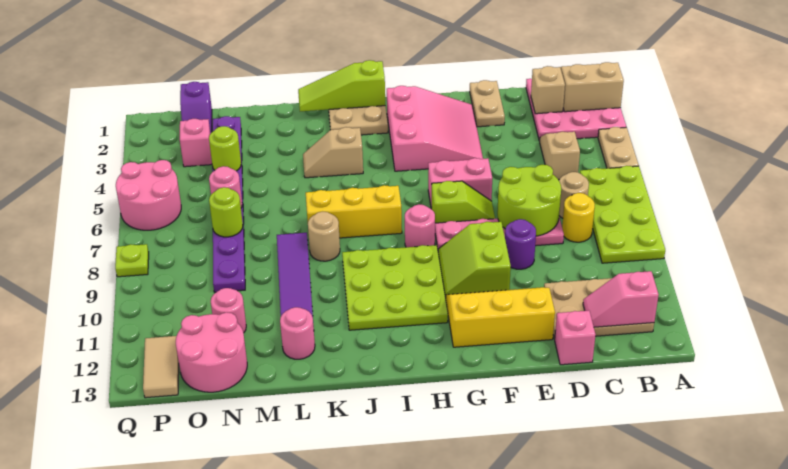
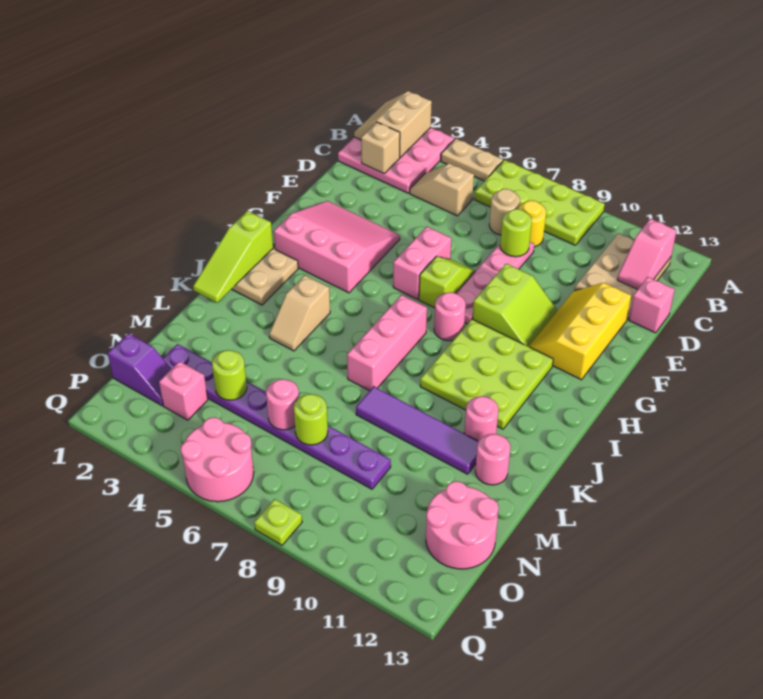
lime round brick D7:E8 level 2 -> lime round brick D8 level 2
tan plate E1:E2 level 1 -> none
purple round brick E9 level 1 -> none
lime slope F9:G10 level 1 top F -> lime slope F9:G10 level 1 top 9
yellow brick I7:K7 level 1 -> pink brick I7:K7 level 1
tan round brick K8 level 1 -> none
pink round brick N11 level 1 -> pink round brick K11 level 1
tan tile P12:P13 level 1 -> none

